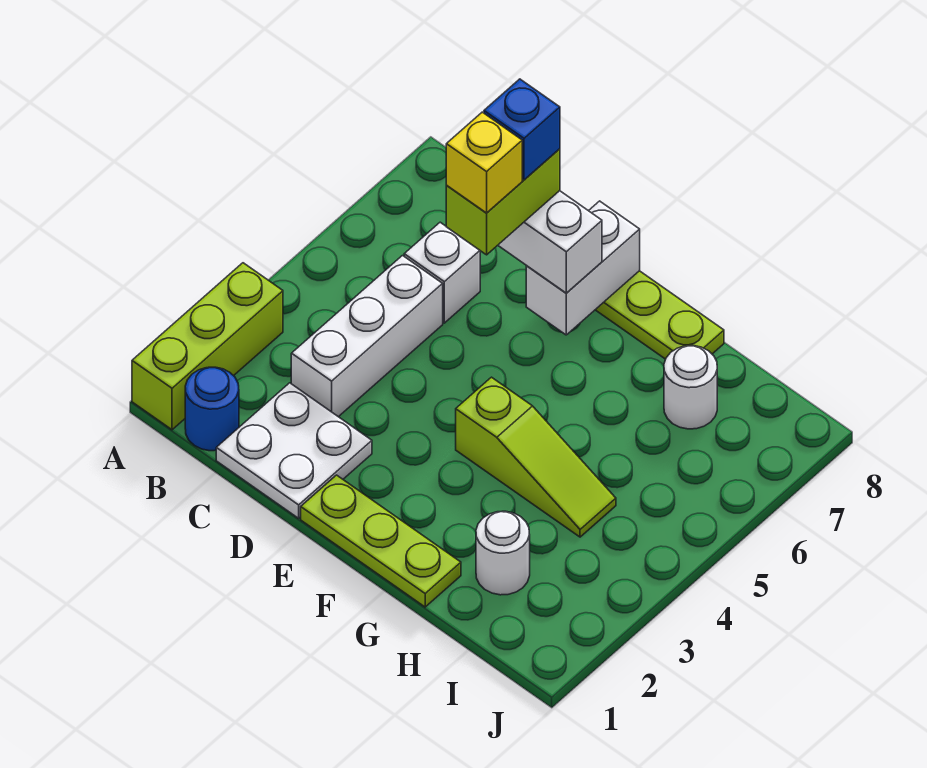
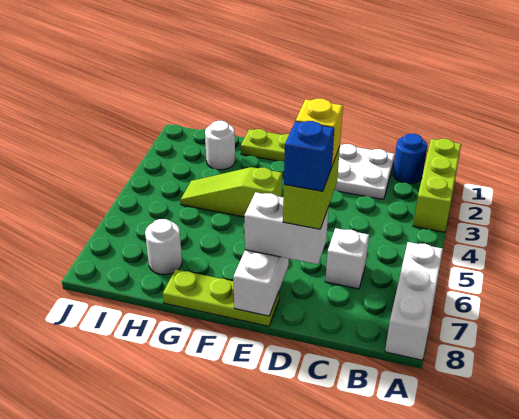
white brick C3:C5 level 1 -> white brick A6:A8 level 1

